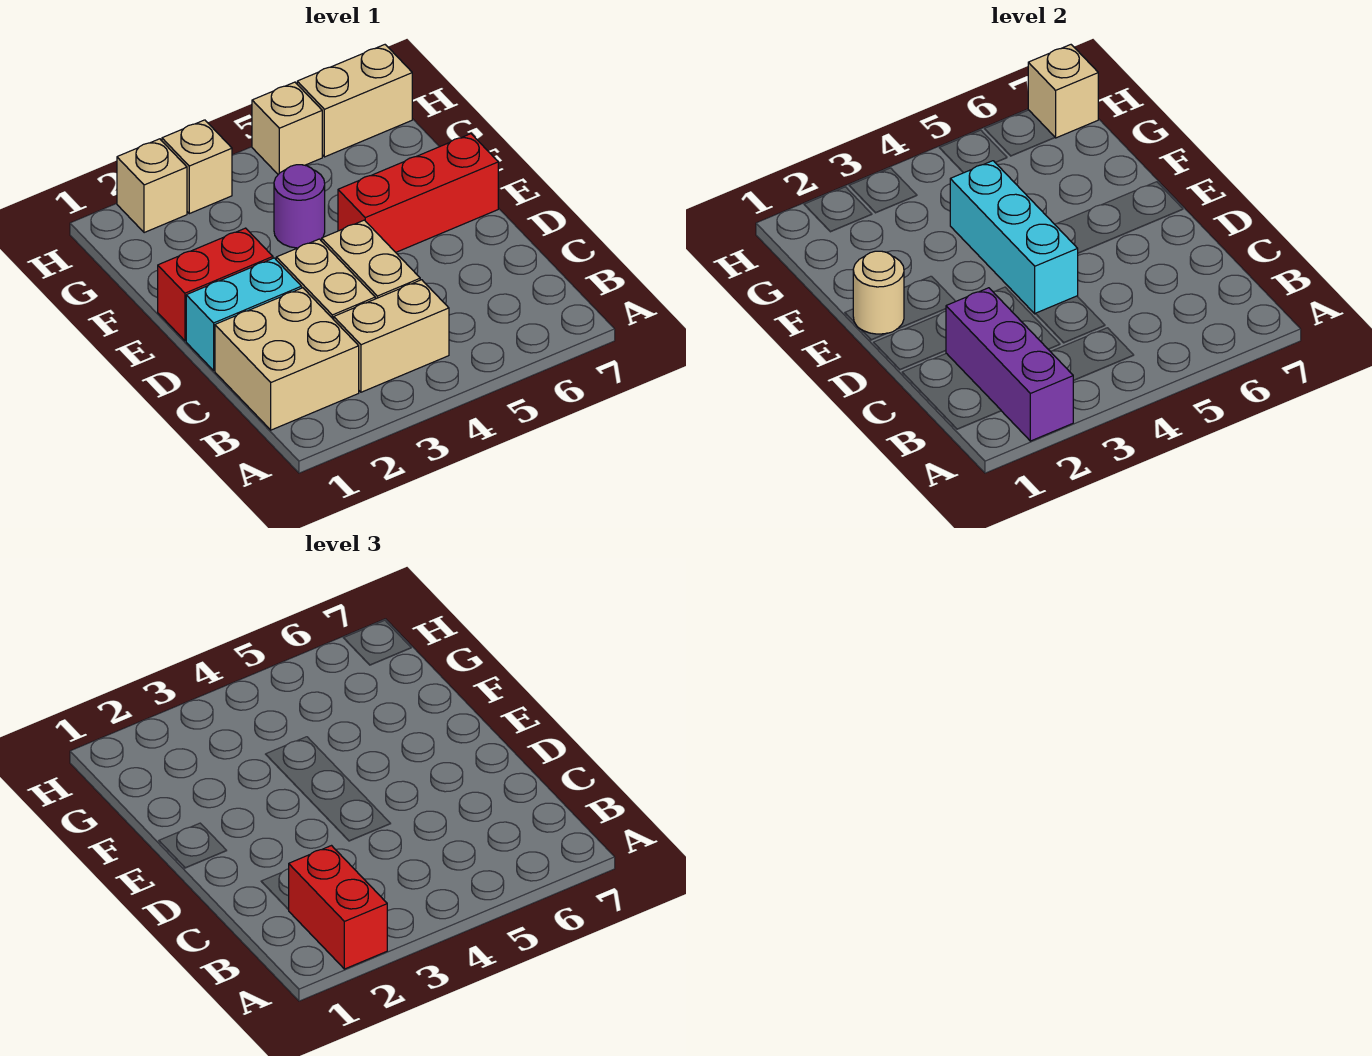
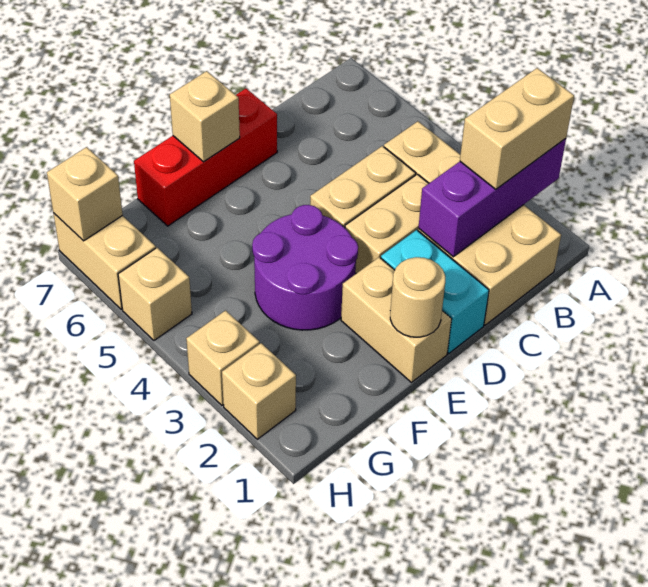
red brick A2:B2 level 3 -> tan brick A2:B2 level 3
cyan brick D4:F4 level 2 -> none
red brick E1:E2 level 1 -> tan brick E1:E2 level 1
red brick E5:E7 level 1 -> red brick D7:F7 level 1
none -> tan brick E7 level 2
purple round brick F4 level 1 -> purple round brick E3:F4 level 1

